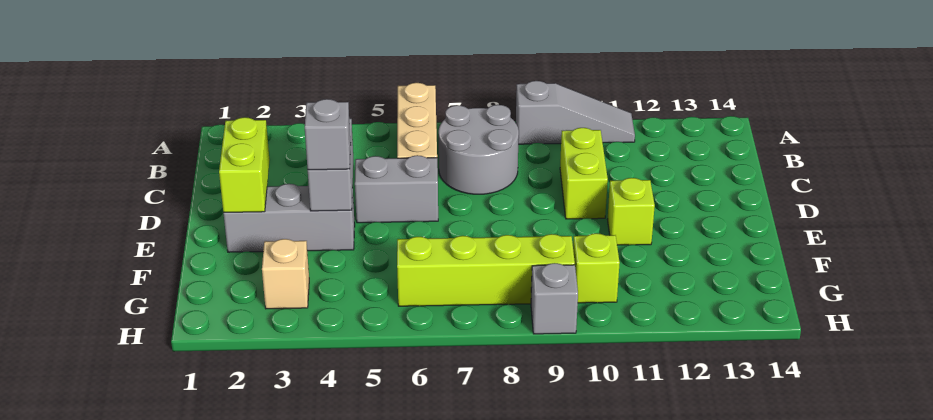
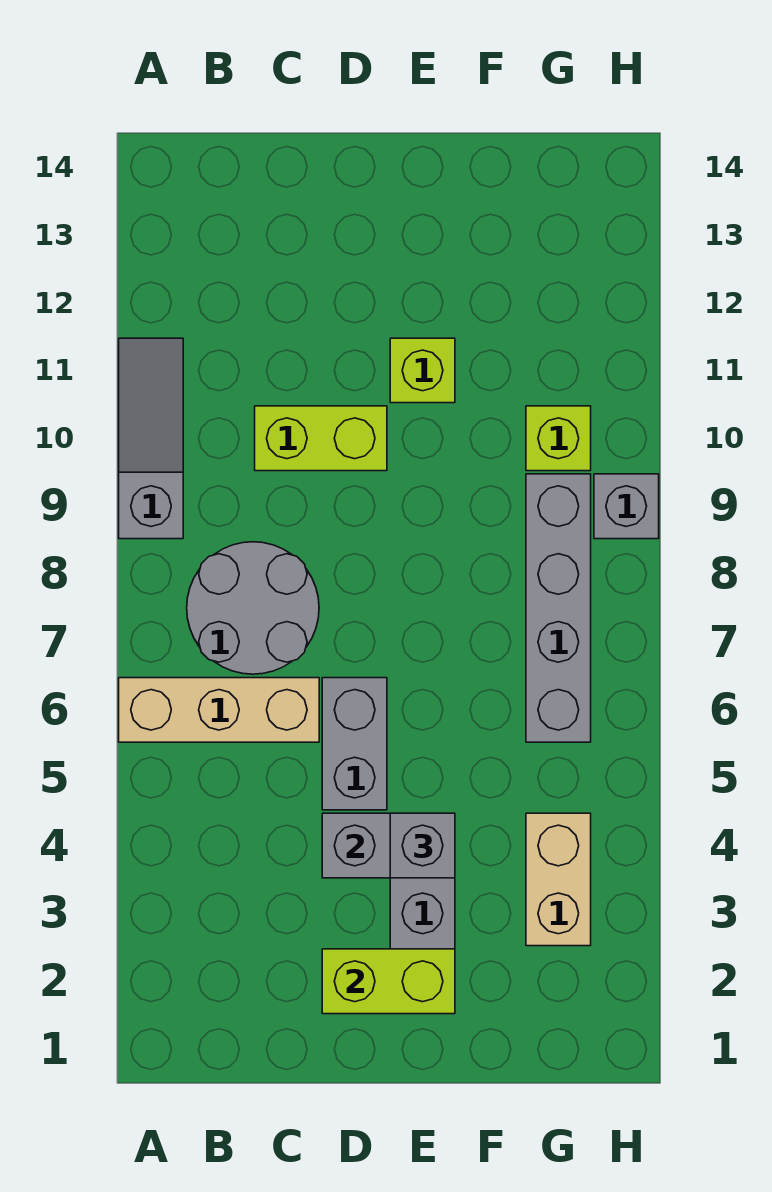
tan brick G3 level 1 -> tan brick G3:G4 level 1
lime brick G6:G9 level 1 -> grey brick G6:G9 level 1

